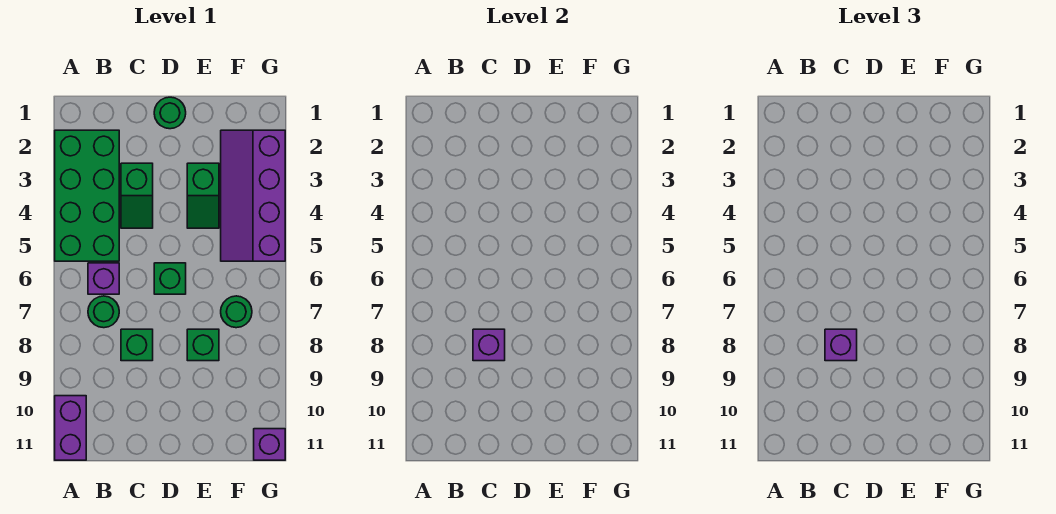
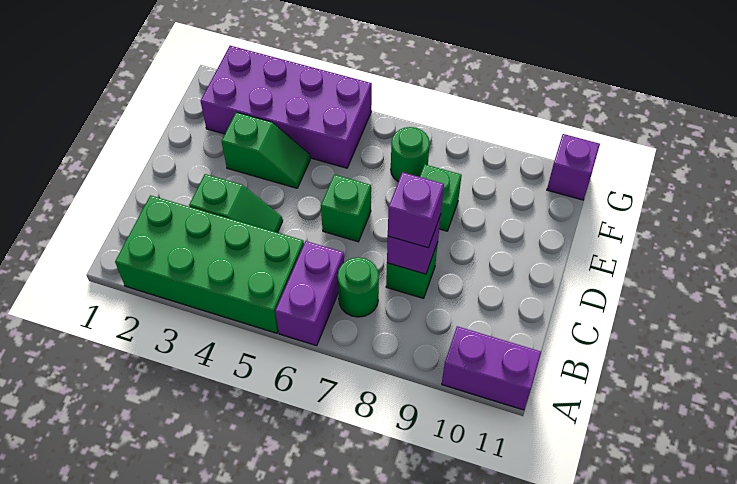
purple brick B6 level 1 -> purple brick A6:B6 level 1
green round brick D1 level 1 -> none
purple slope F2:G5 level 1 top G -> purple brick F2:G5 level 1

